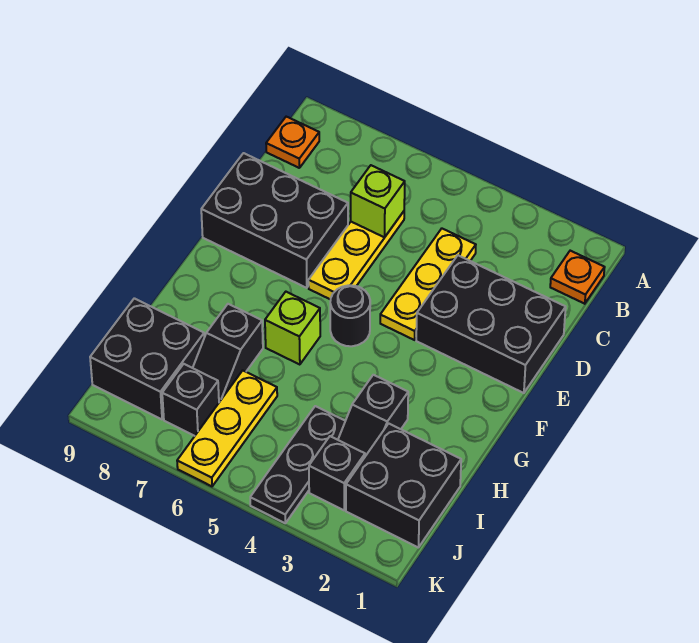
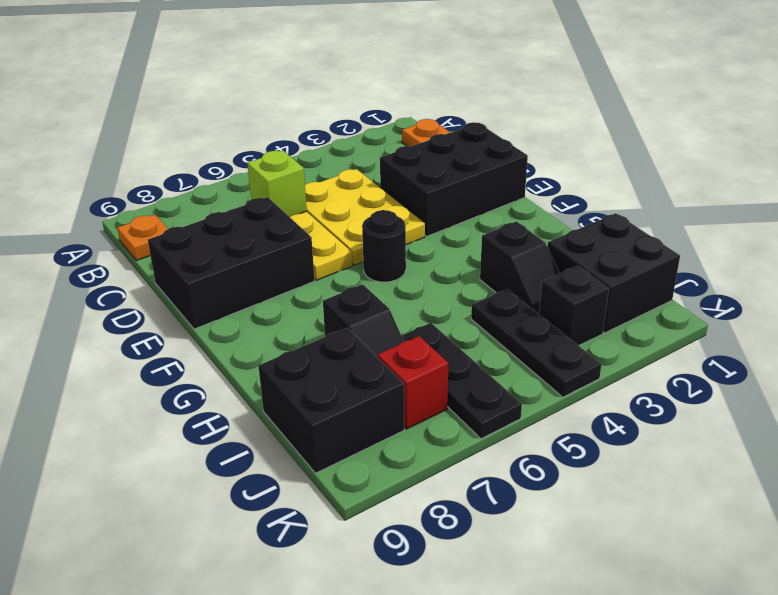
yellow plate C4:E4 level 1 -> yellow plate C4:E5 level 1
lime brick G6 level 1 -> none
yellow plate I6:K6 level 1 -> black plate I6:K6 level 1
black brick J7 level 1 -> red brick J7 level 1

